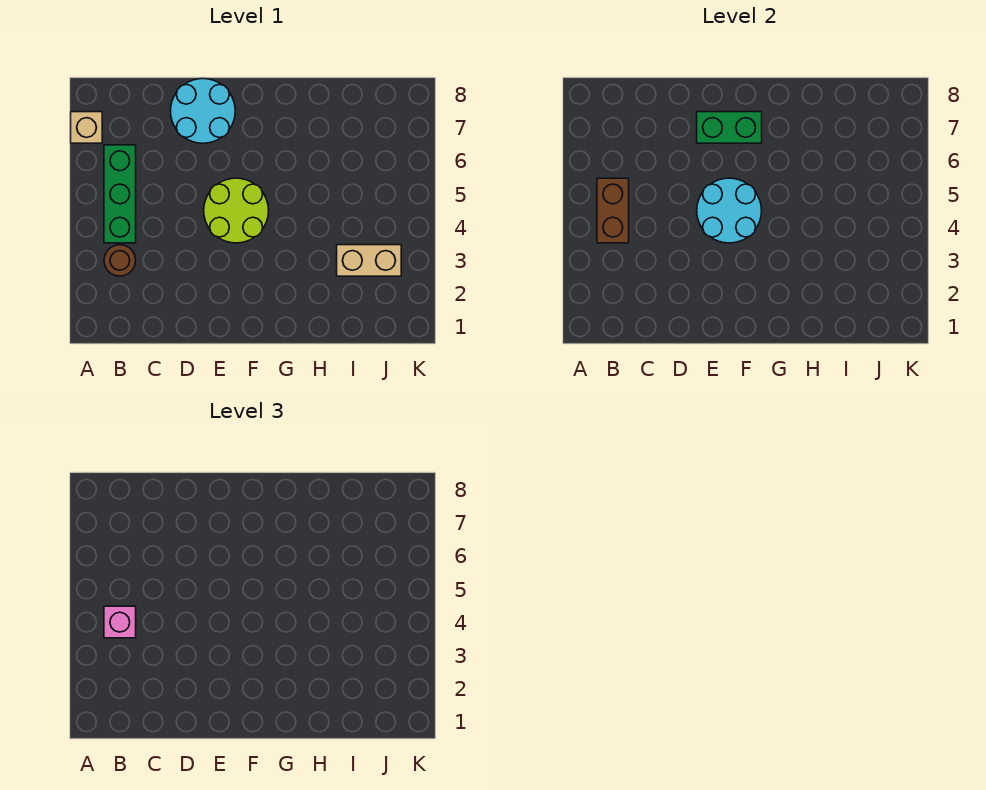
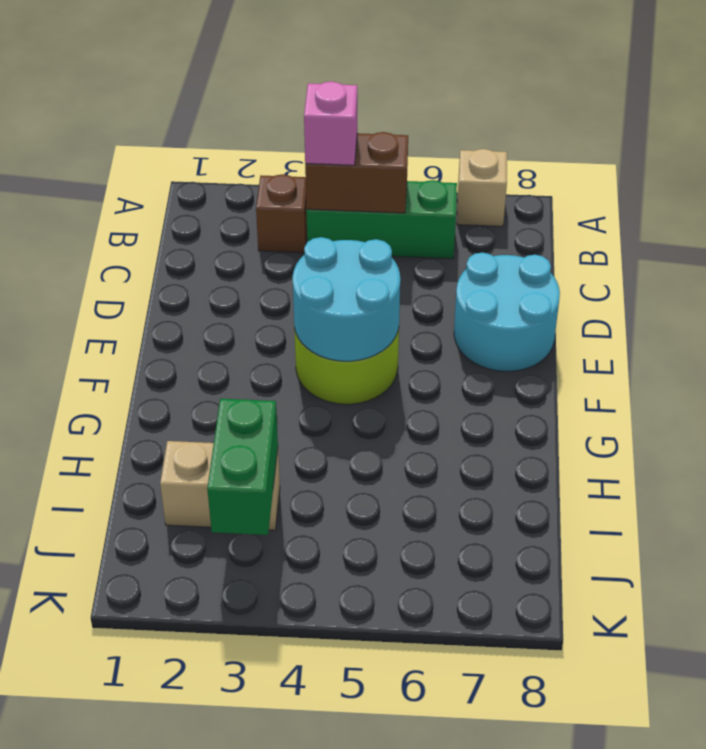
brown round brick B3 level 1 -> brown brick B3 level 1
green brick E7:F7 level 2 -> green brick I3:J3 level 2
tan brick I3:J3 level 1 -> tan brick I2:I3 level 1

